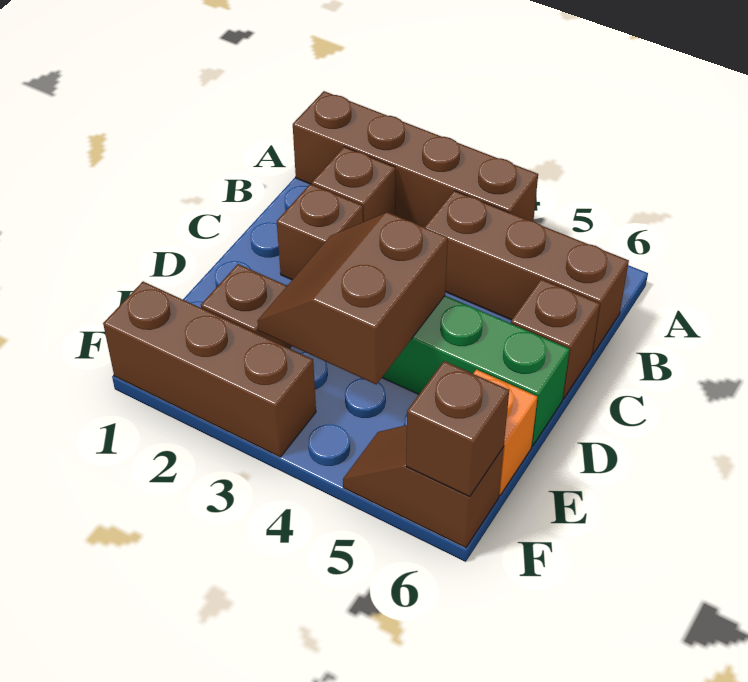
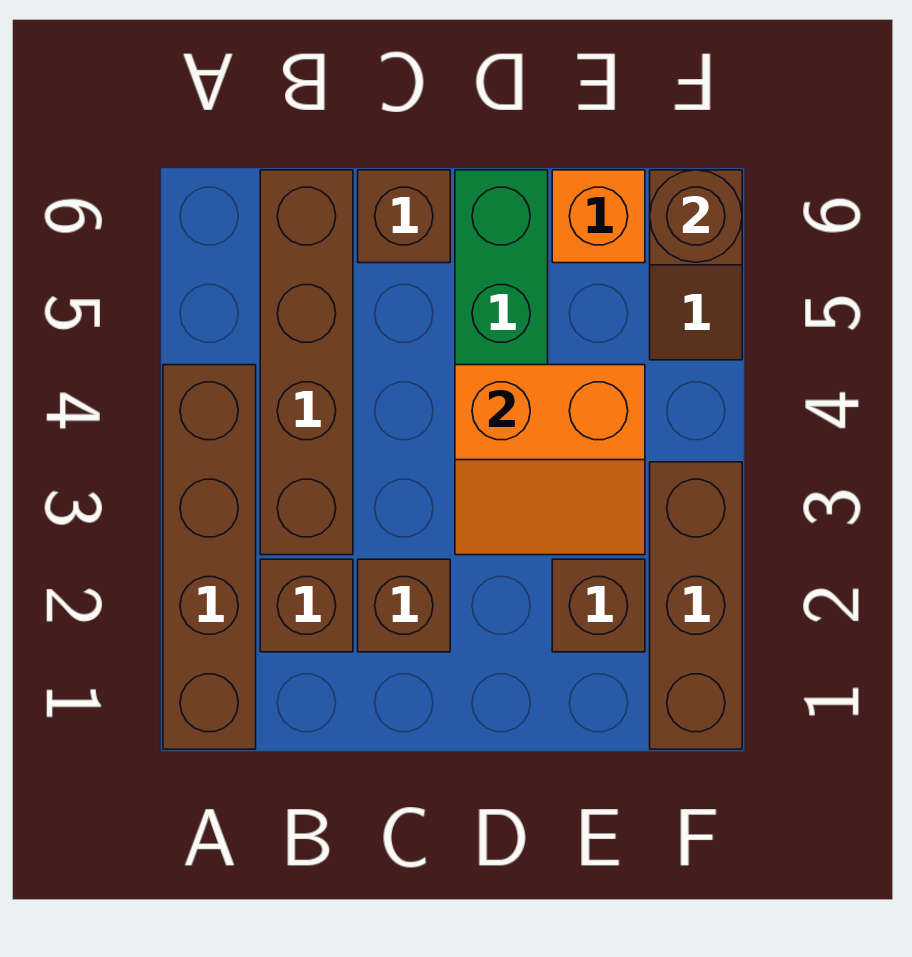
brown brick B4:B6 level 1 -> brown brick B3:B6 level 1
brown slope D3:E4 level 2 top 4 -> orange slope D3:E4 level 2 top 4
brown brick F6 level 2 -> brown round brick F6 level 2

